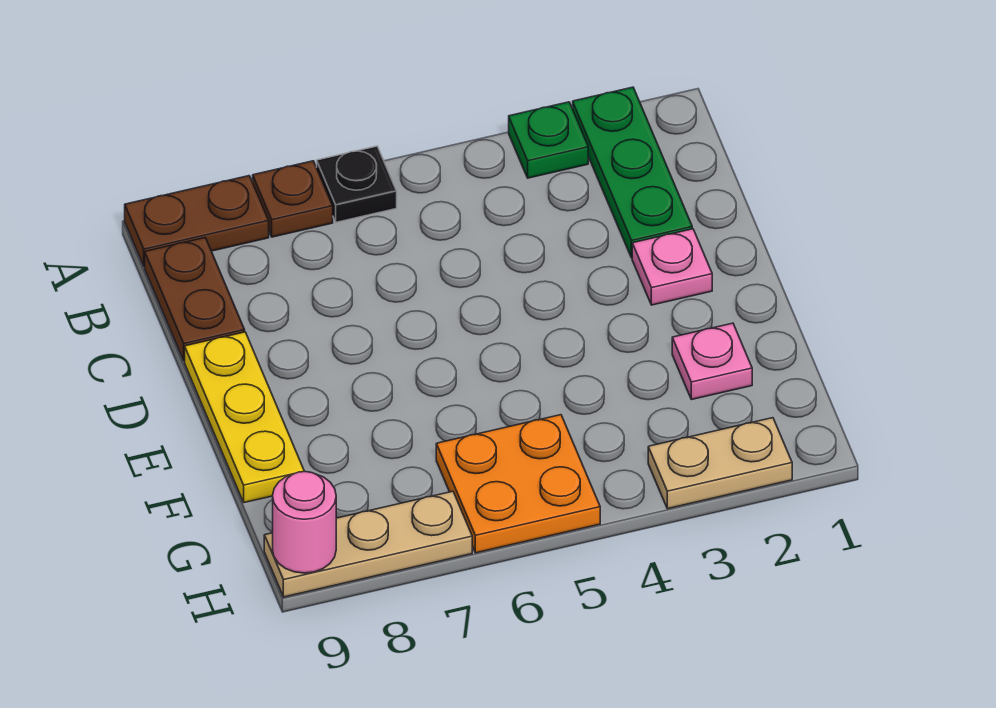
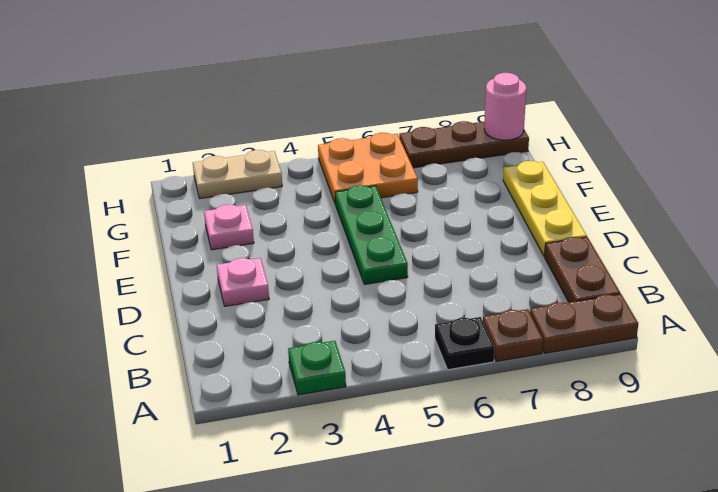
green plate A2:C2 level 1 -> green plate D5:F5 level 1
tan plate H7:H9 level 1 -> brown plate H7:H9 level 1

